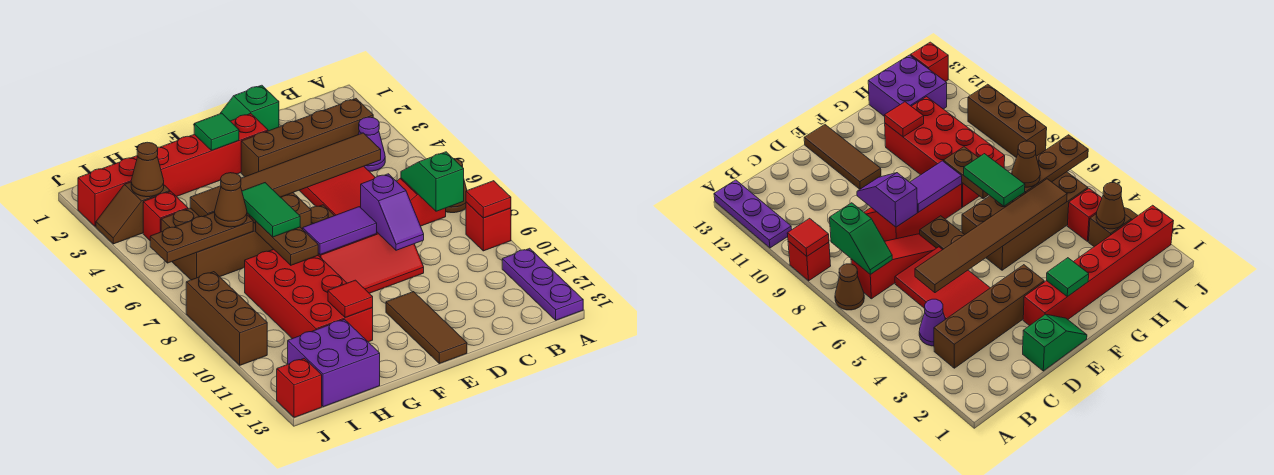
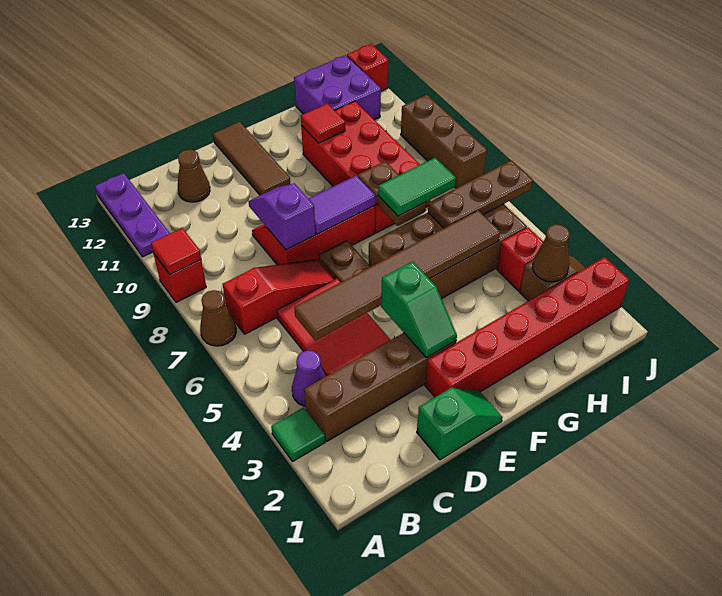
green slope B7:B8 level 2 top 8 -> green slope E3:E4 level 2 top 4
green tile F2 level 2 -> green tile A3 level 1
green tile G6:G7 level 3 -> green tile G7:H7 level 3
brown cone H6 level 3 -> brown cone C12 level 1

